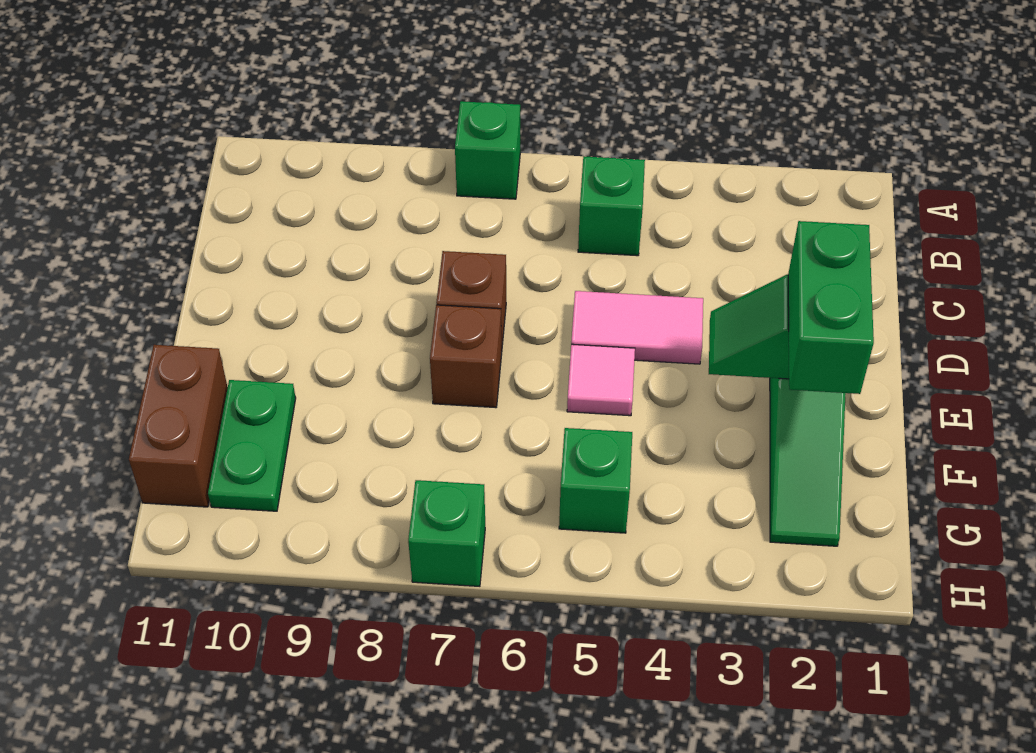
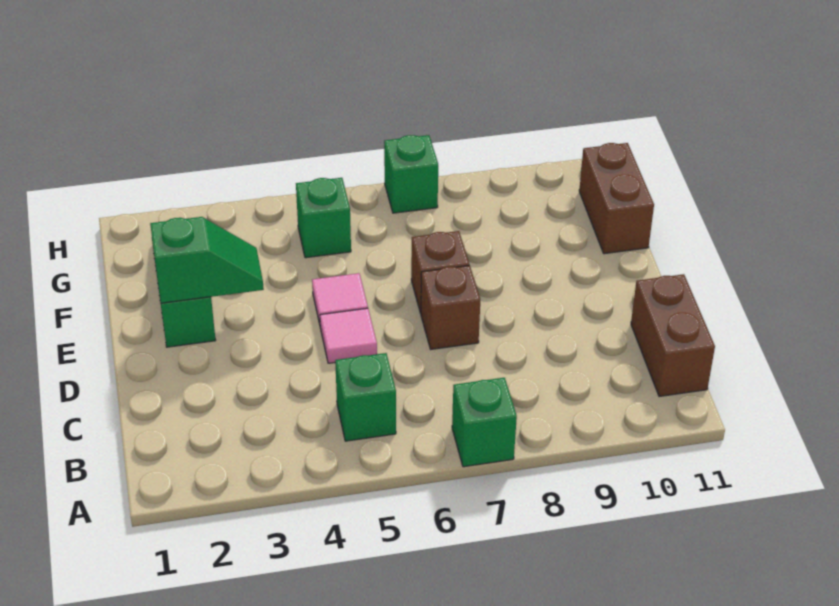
none -> brown brick B11:C11 level 1
pink tile D4:D5 level 1 -> pink tile D5 level 1
green brick E2:F2 level 3 -> none
green plate F10:G10 level 1 -> none

